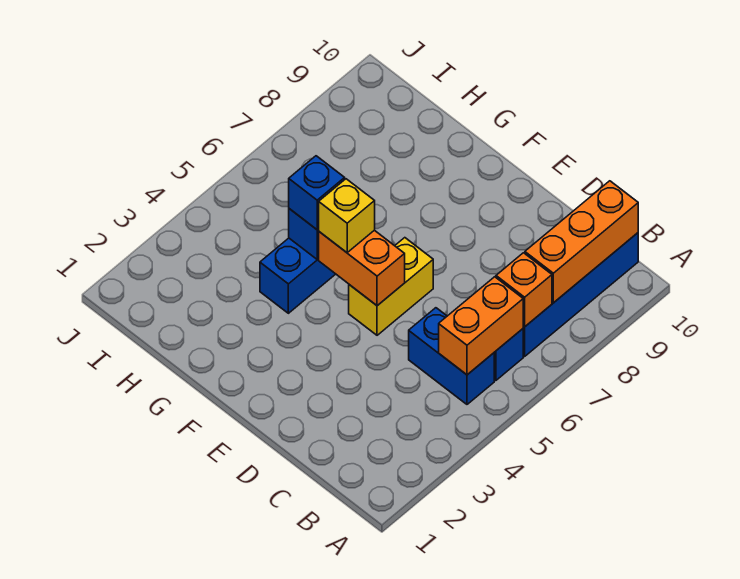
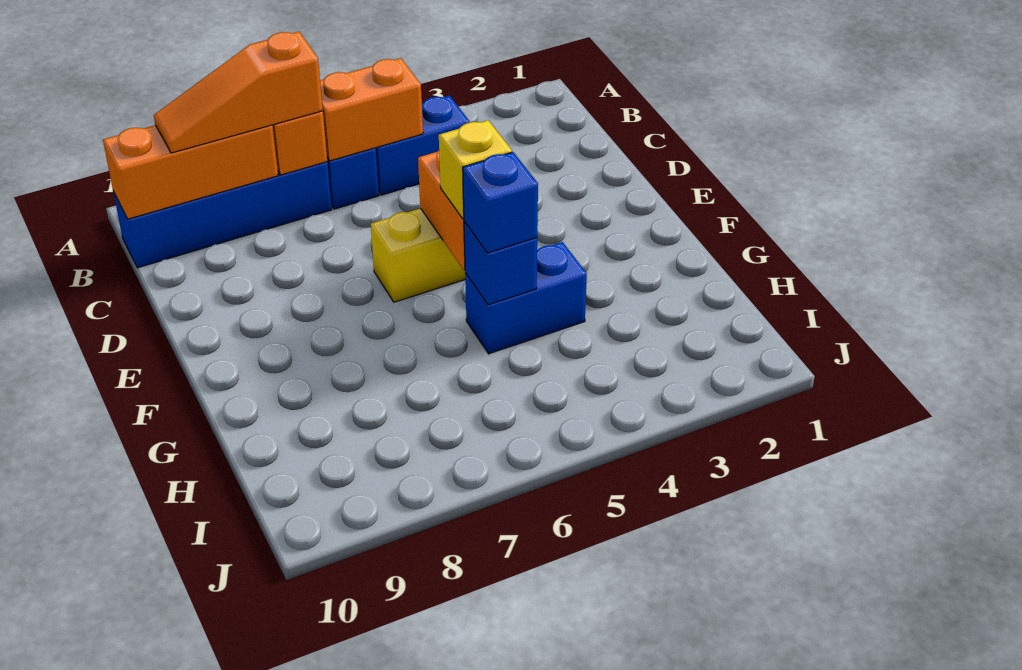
blue brick B5:C5 level 1 -> blue brick B4:B5 level 1
none -> orange slope B7:B9 level 3 top 7

